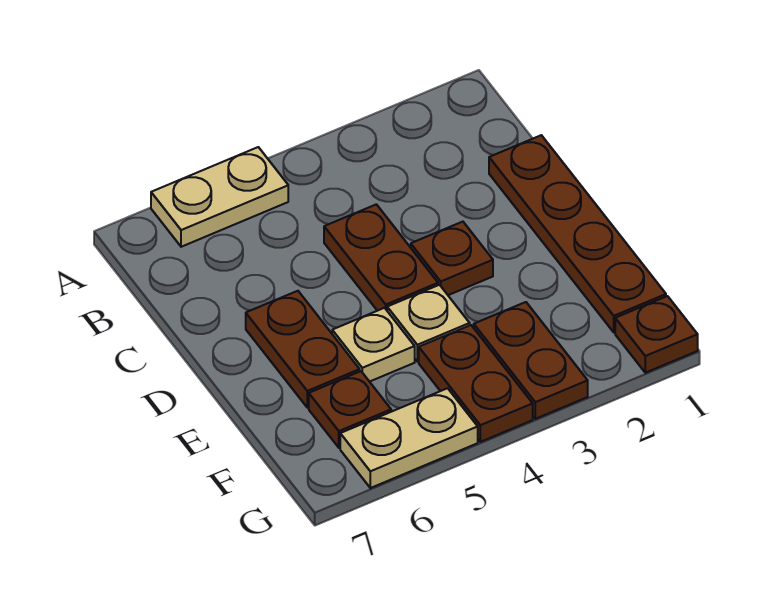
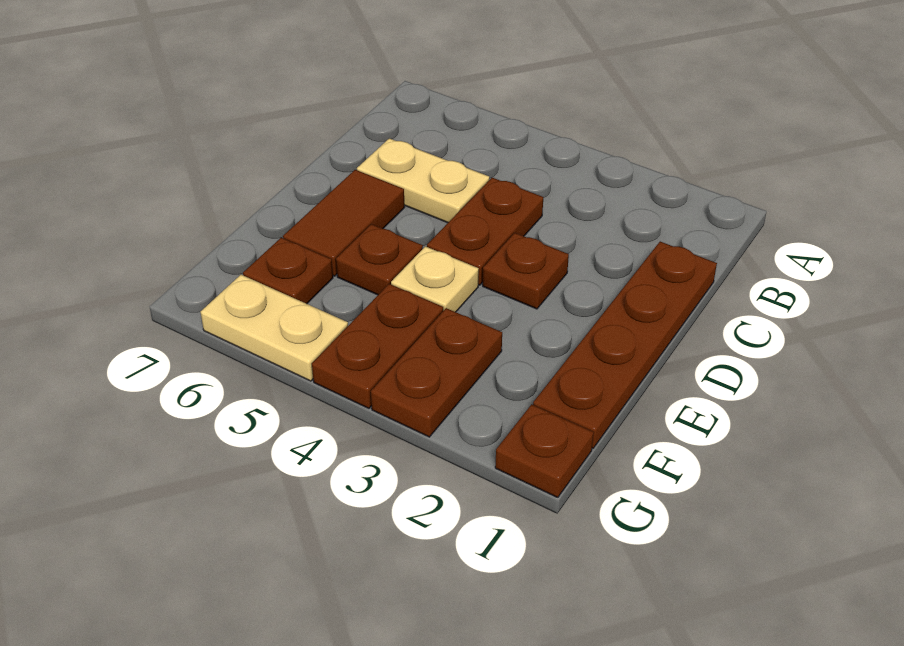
tan plate A5:A6 level 1 -> tan plate C5:C6 level 1
brown plate D6:E6 level 1 -> brown tile D6:E6 level 1
tan plate E5 level 1 -> brown plate E5 level 1

